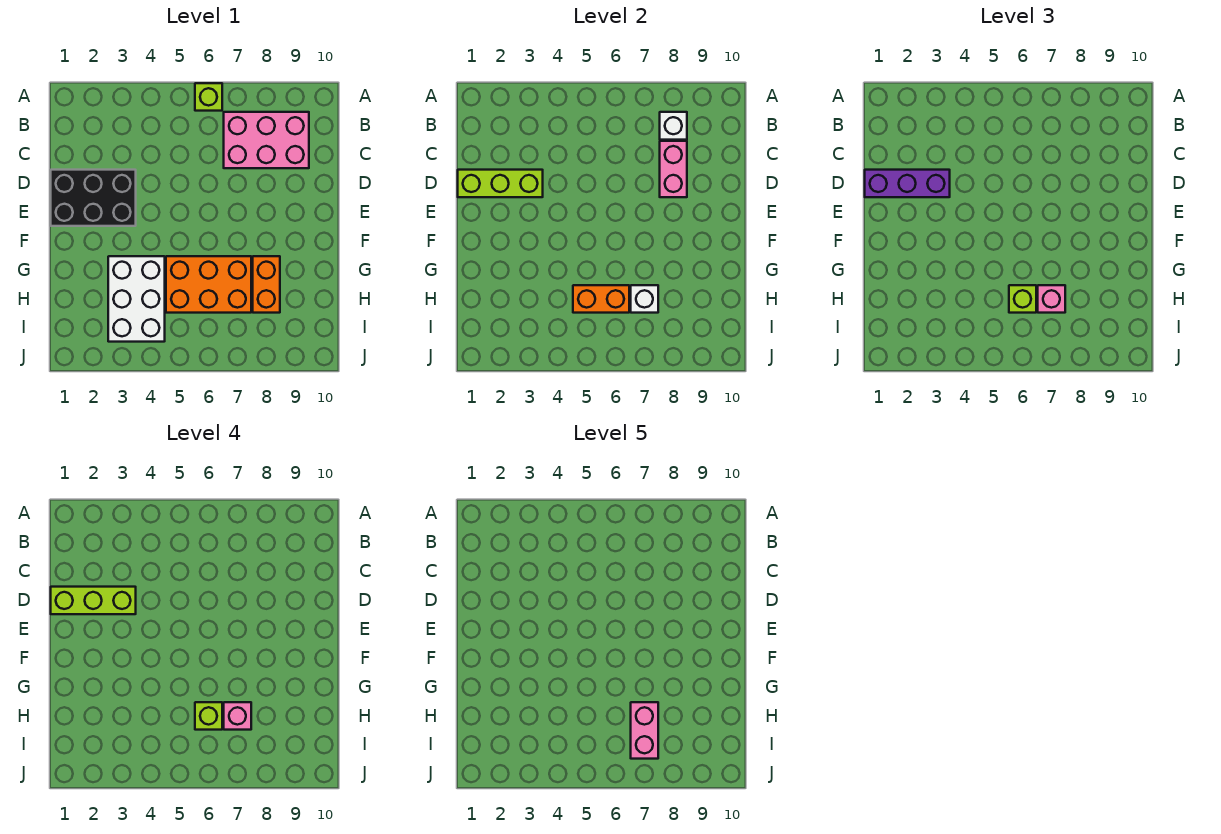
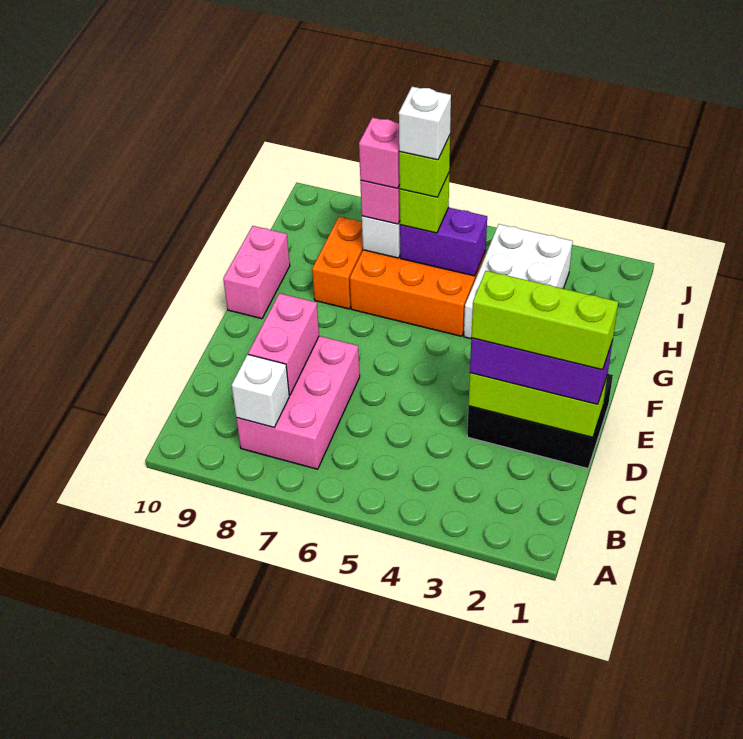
lime brick A6 level 1 -> none
pink brick B7:C9 level 1 -> pink brick B7:D8 level 1
orange brick H5:H6 level 2 -> purple brick H5:H6 level 2
none -> white brick H6 level 5
pink brick H7:I7 level 5 -> pink brick F10:G10 level 1

